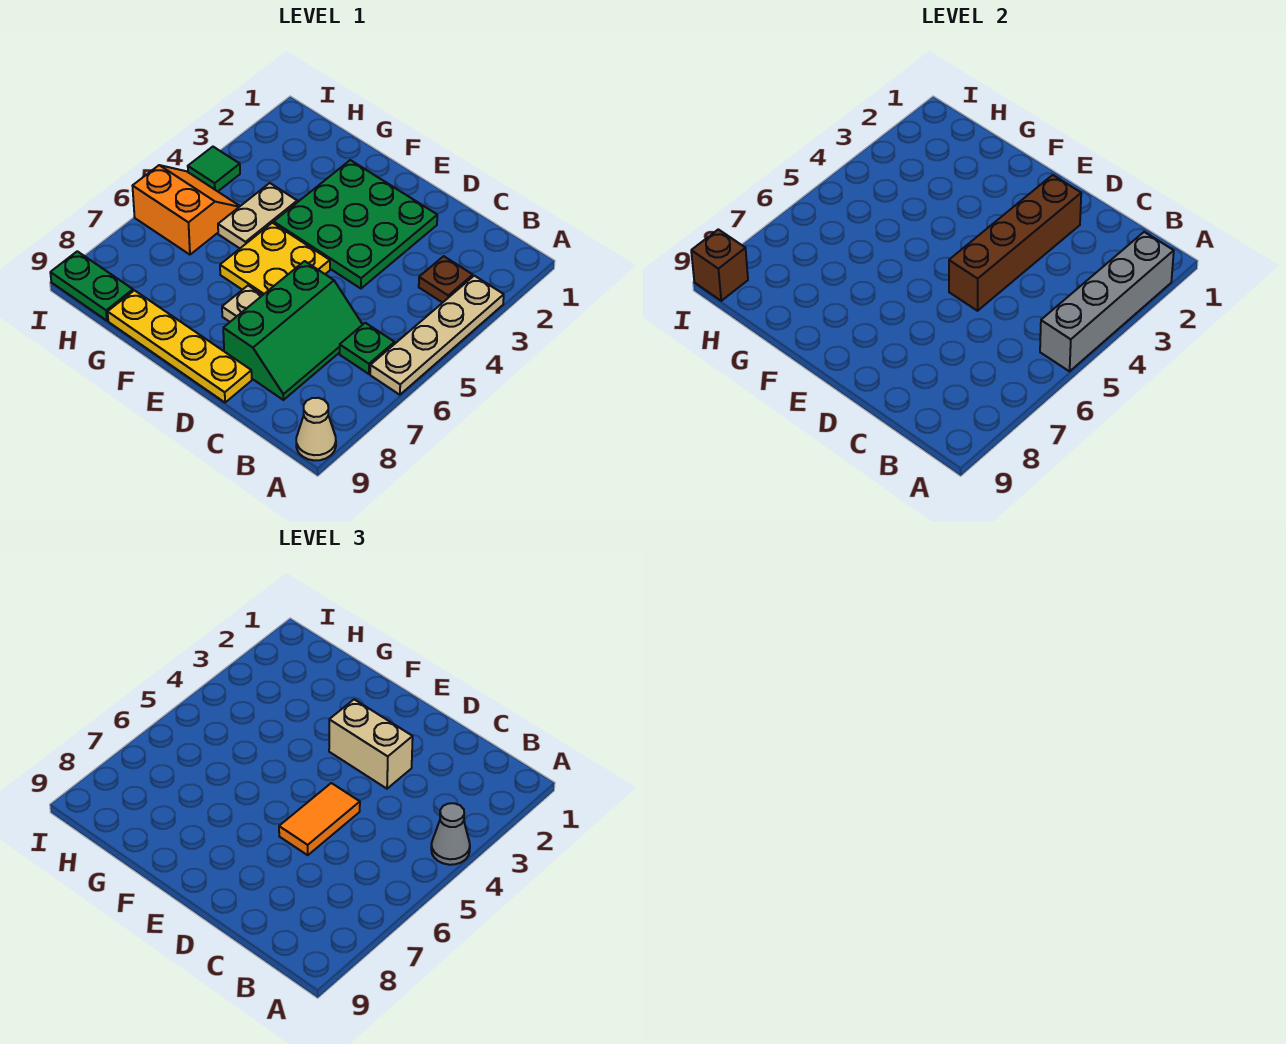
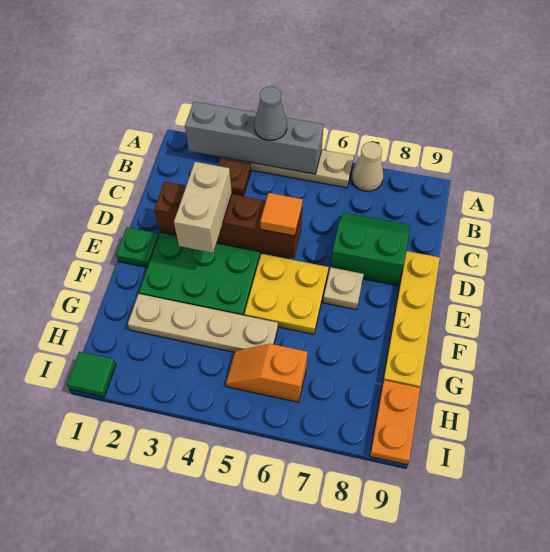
tan cone A9 level 1 -> tan cone A7 level 1
green plate B6 level 1 -> green plate E1 level 1
green slope C6:D8 level 1 top D -> green slope C7:D8 level 1 top D
orange tile D5:D6 level 3 -> orange tile D5 level 3
tan plate G4:G5 level 1 -> tan plate G2:G5 level 1
orange slope H5:I6 level 1 top 6 -> orange slope H5:H6 level 1 top 6
green plate H9:I9 level 1 -> orange plate H9:I9 level 1
green tile I4 level 1 -> green tile I1 level 1
brown brick I9 level 2 -> none

